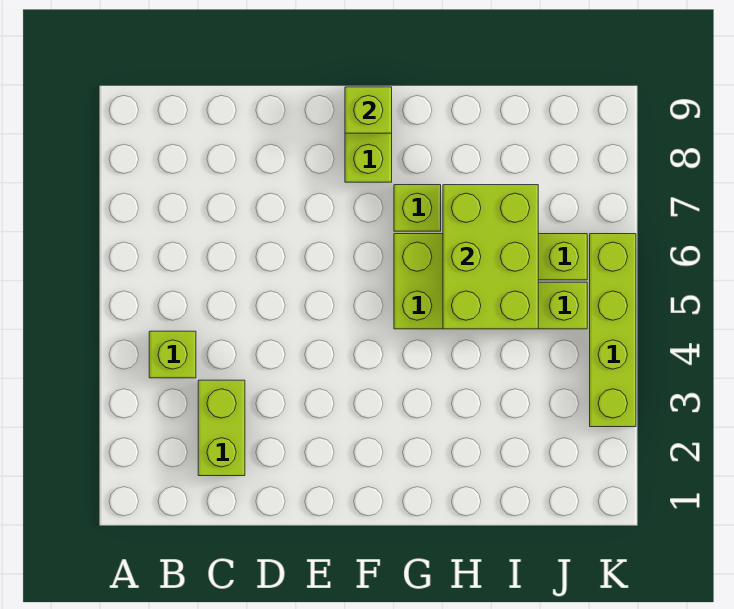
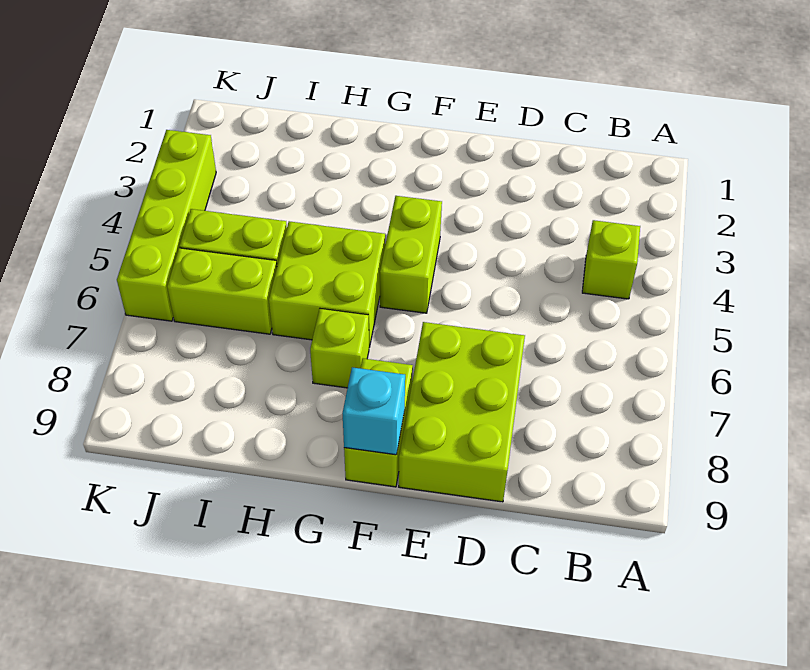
lime brick C2:C3 level 1 -> lime brick F4:F5 level 1
lime brick F9 level 2 -> cyan brick F9 level 2
lime brick H5:I7 level 2 -> lime brick D7:E9 level 1

